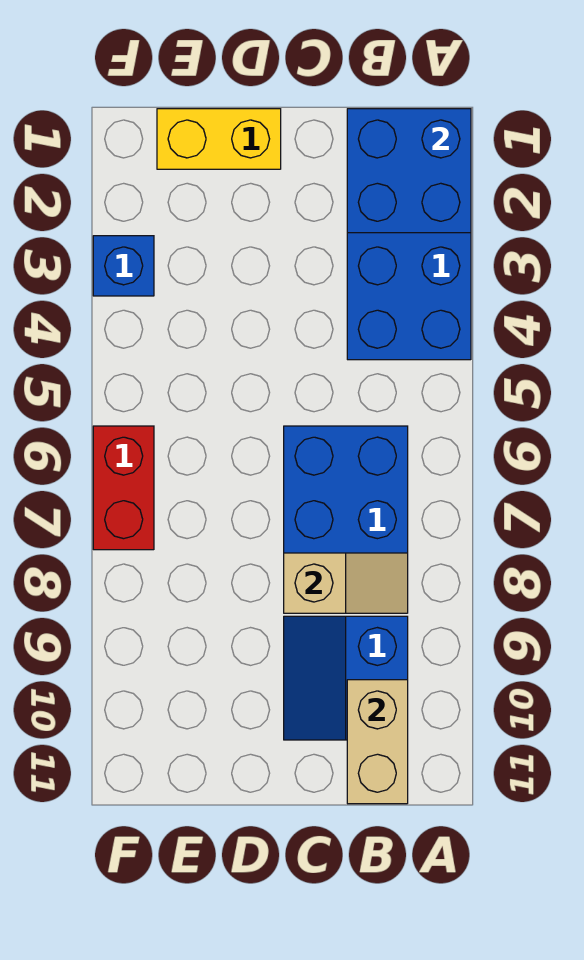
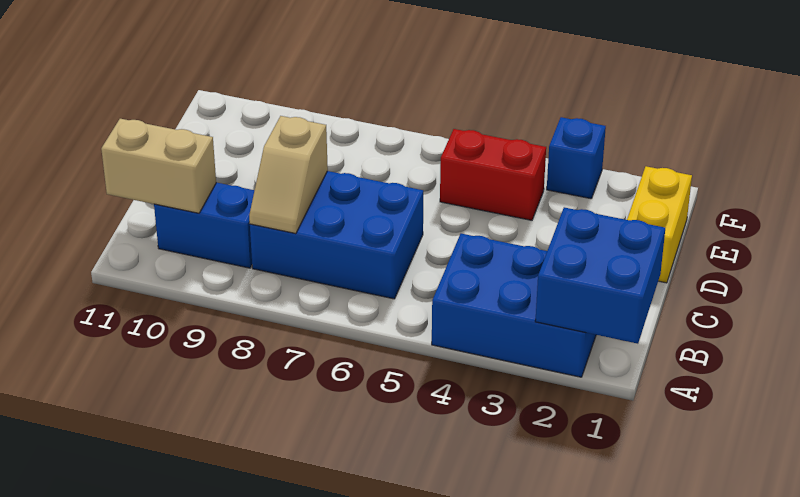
red brick F6:F7 level 1 -> red brick E4:E5 level 1

